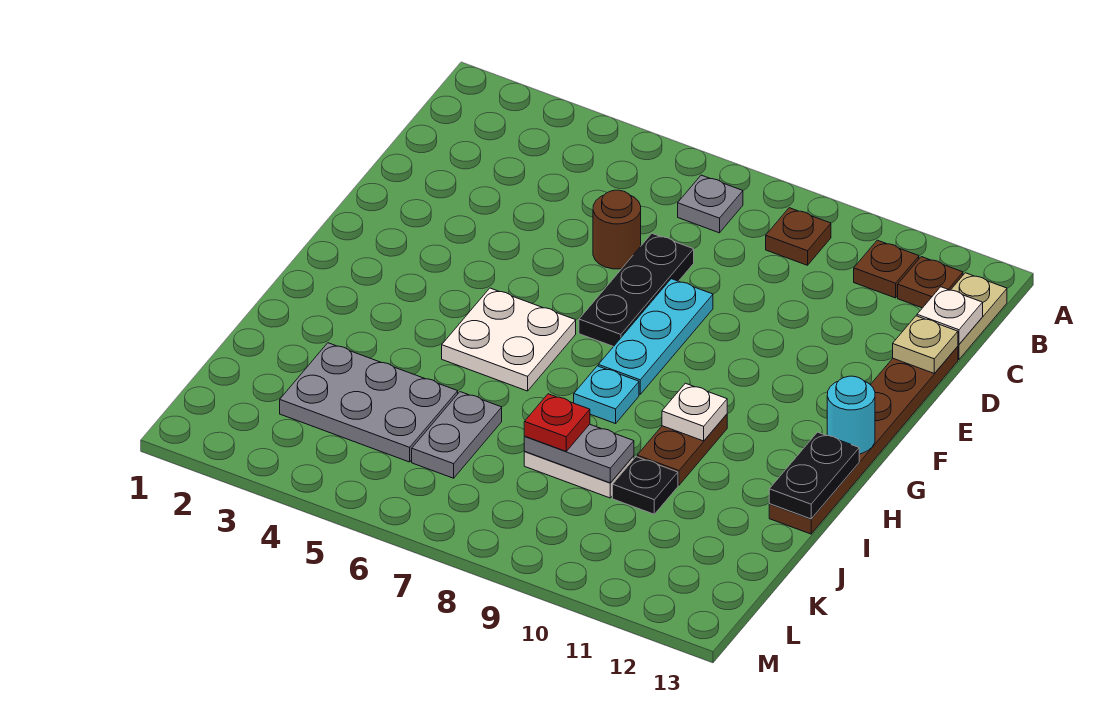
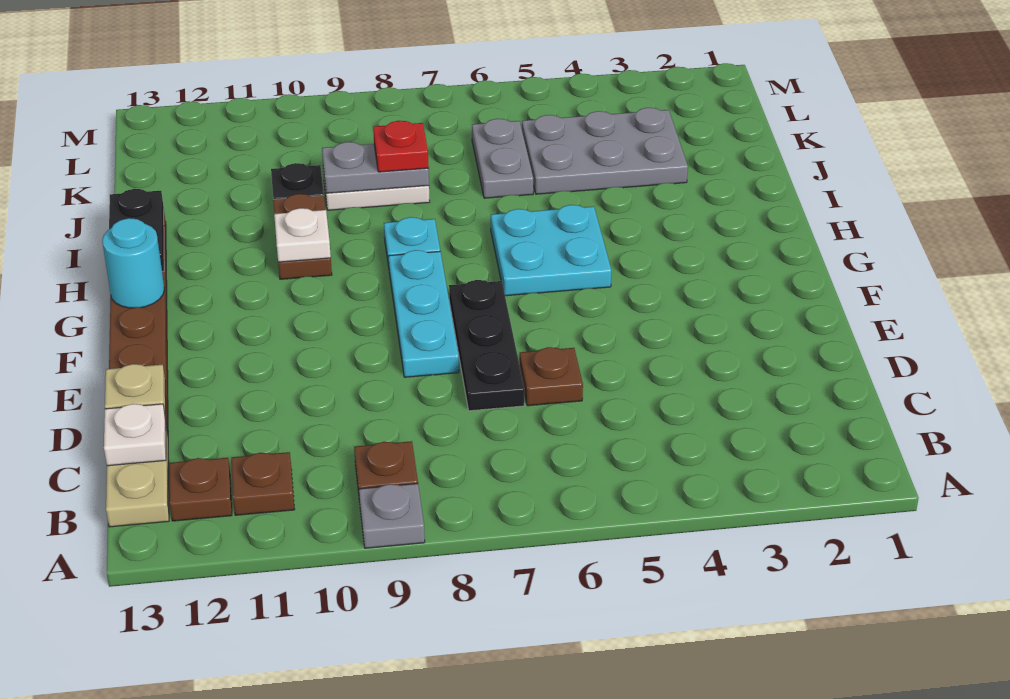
grey plate B7 level 1 -> grey plate A9 level 1
brown round brick D6 level 1 -> brown plate D6 level 1
white plate G5:H6 level 1 -> cyan plate G5:H6 level 1

